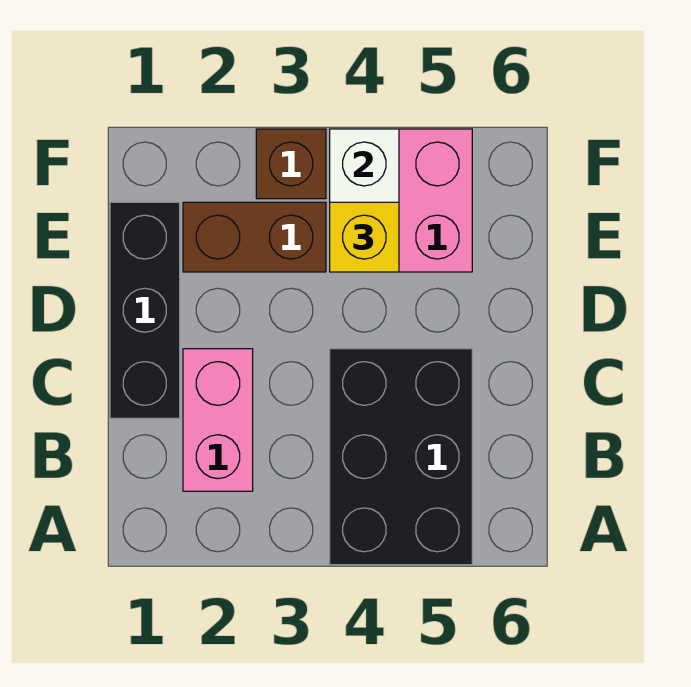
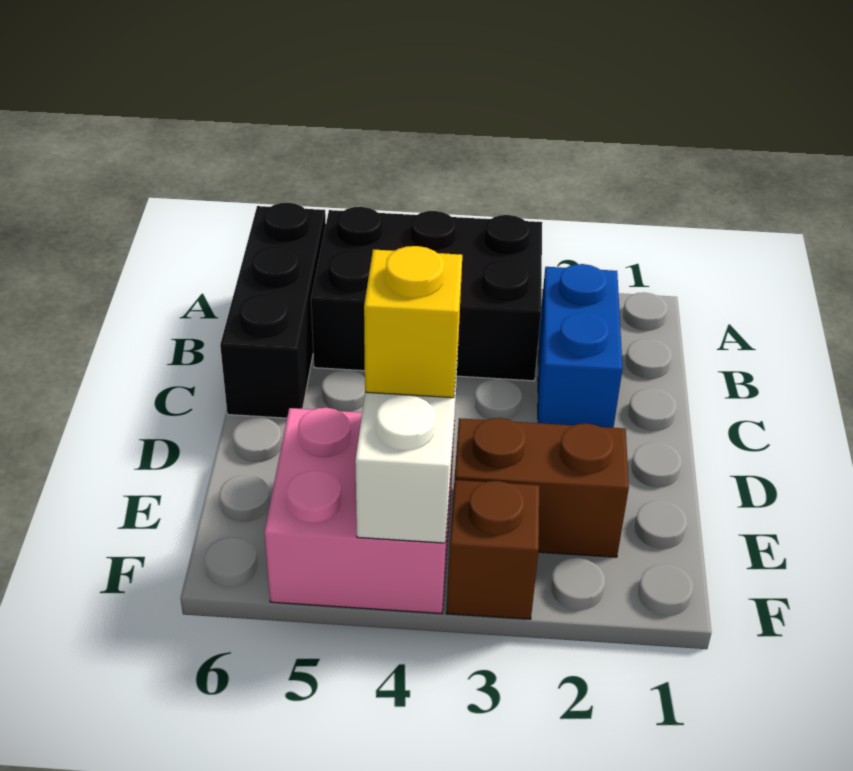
black brick A4:C5 level 1 -> black brick A3:B5 level 1
pink brick B2:C2 level 1 -> blue brick B2:C2 level 1
black brick C1:E1 level 1 -> black brick A6:C6 level 1

